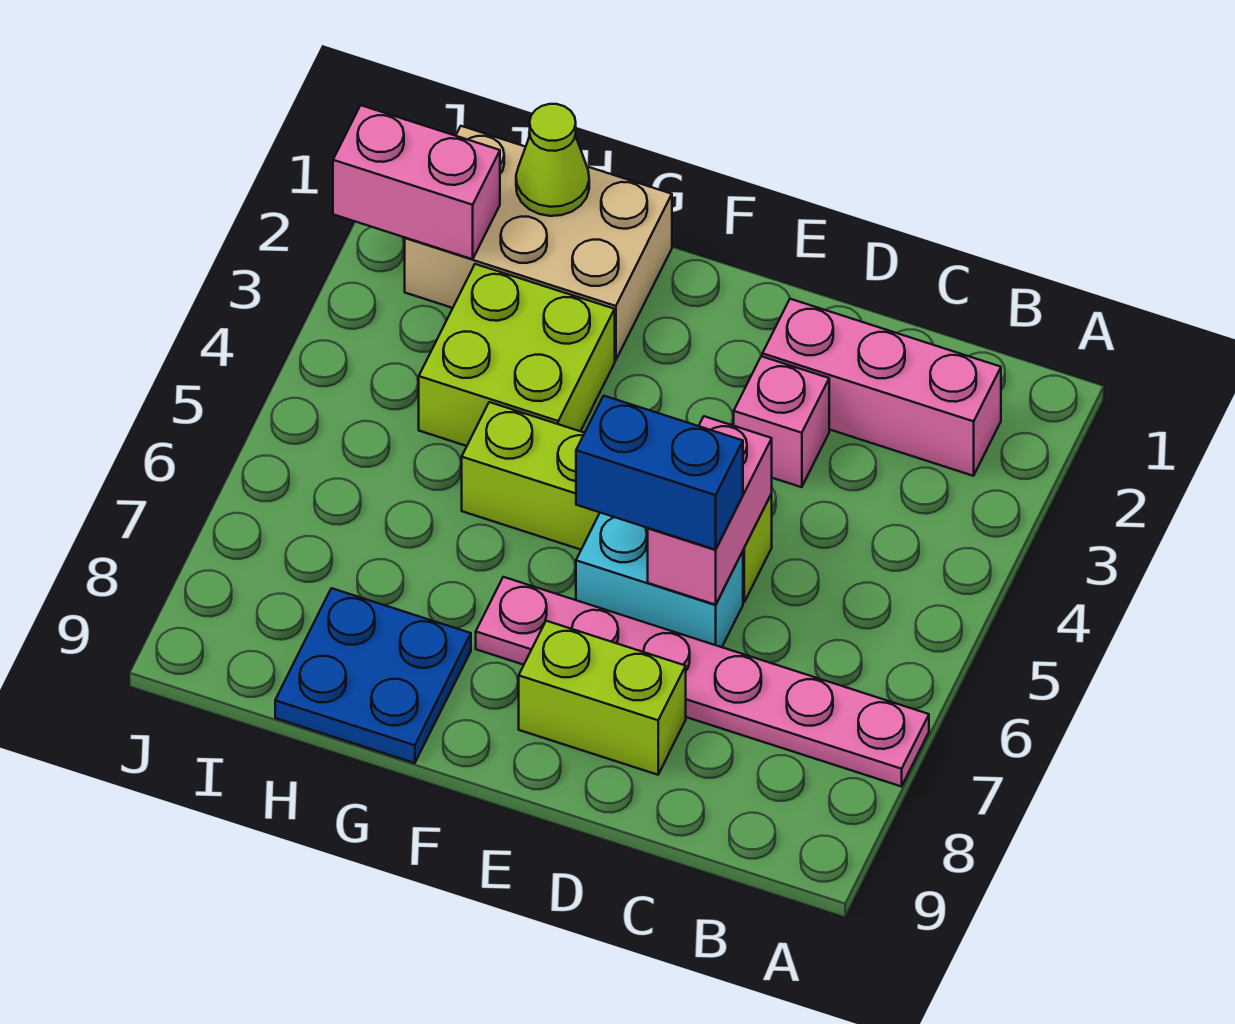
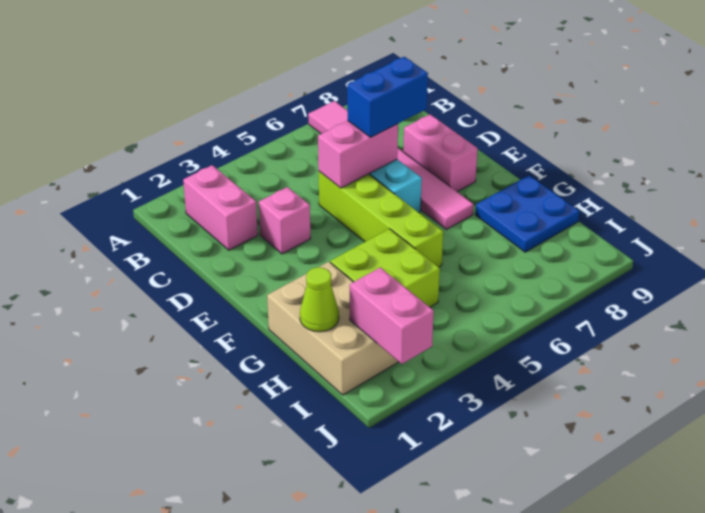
pink plate A7:F7 level 1 -> pink tile A7:F7 level 1
pink brick B2:D2 level 1 -> pink brick B2:C2 level 1
blue brick D6:E6 level 3 -> blue brick D6:D7 level 3
lime brick D8:E8 level 1 -> pink brick D8:E8 level 1

